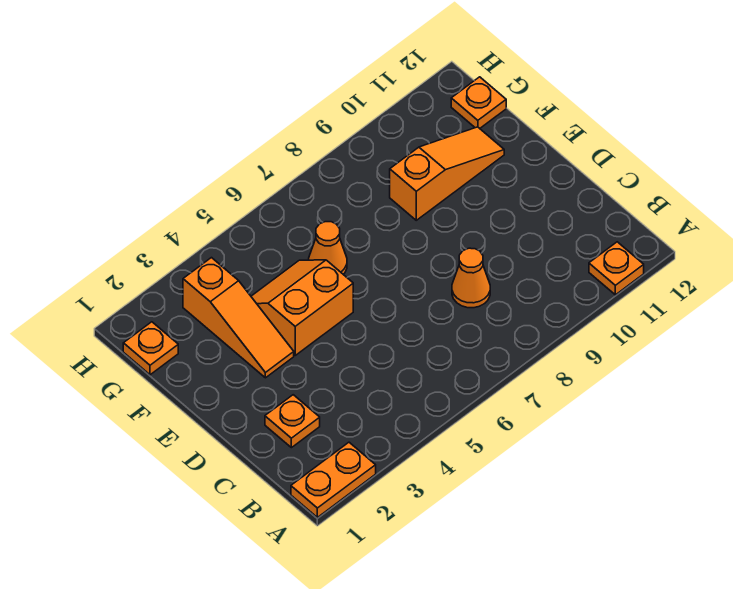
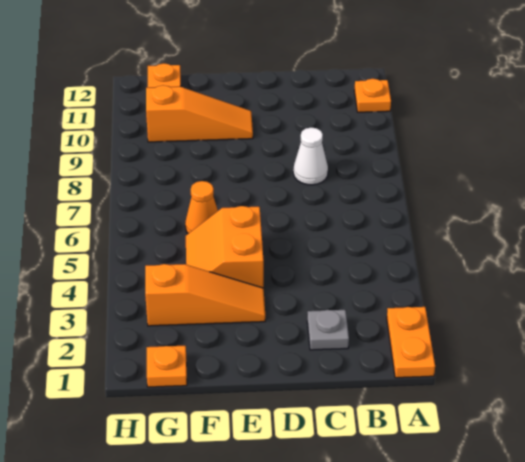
orange plate C2 level 1 -> grey plate C2 level 1
orange cone C8 level 1 -> white cone C8 level 1
orange slope F9:F11 level 1 top 9 -> orange slope E10:G10 level 1 top G

